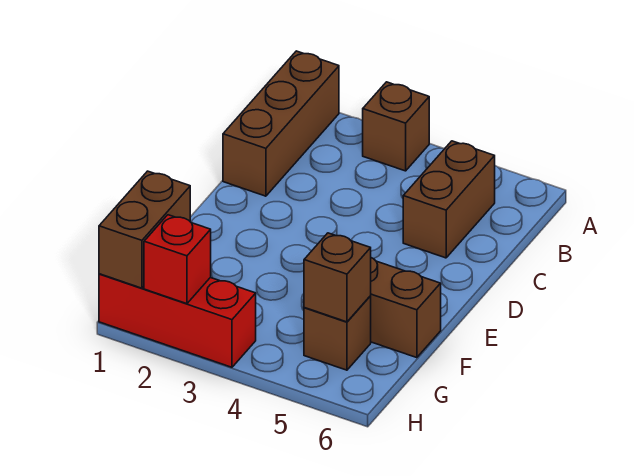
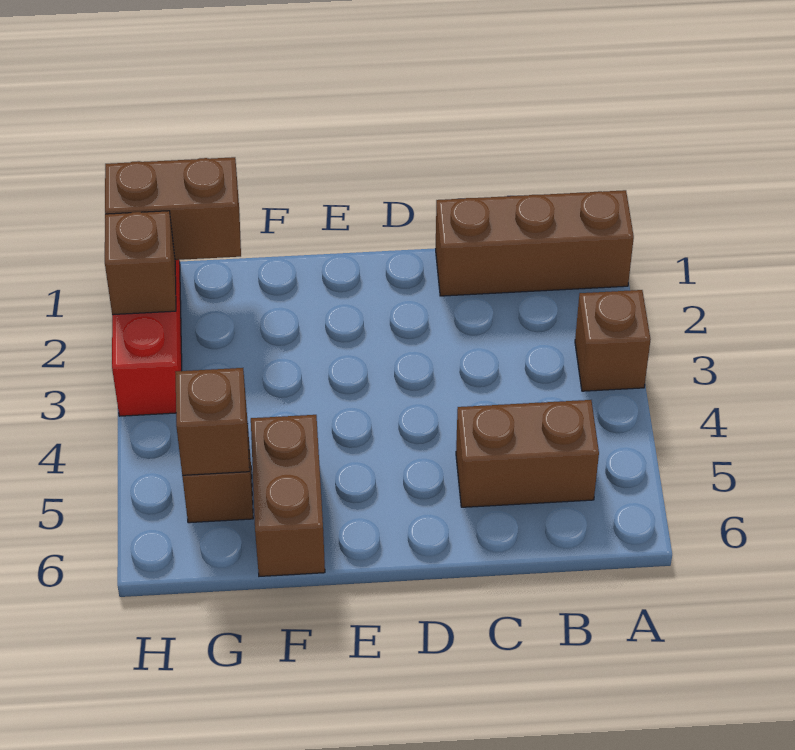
red brick H2 level 2 -> brown brick H2 level 2

